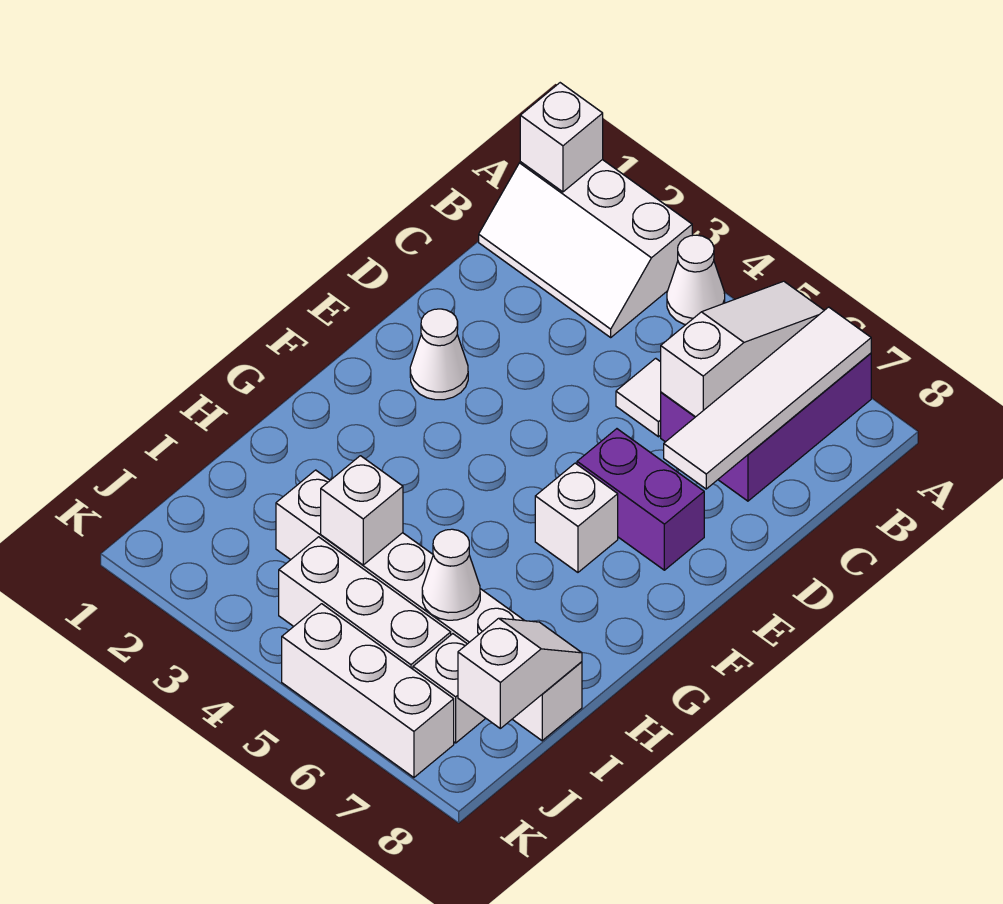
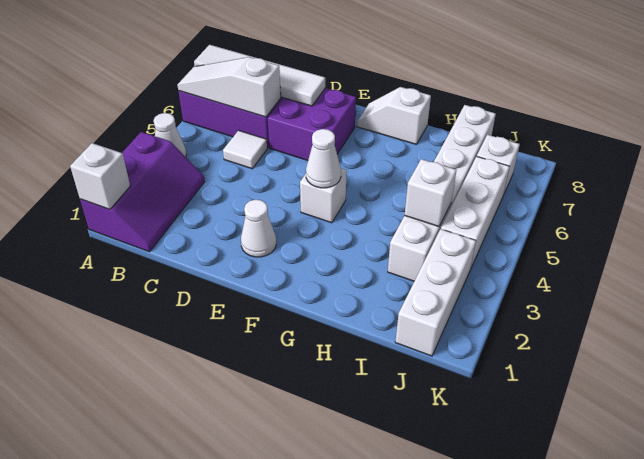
white slope A1:B3 level 1 top A -> purple slope A1:B3 level 1 top A
purple brick E6:E7 level 1 -> purple brick D6:E7 level 1
white brick F6 level 1 -> white brick F4 level 1
white cone I6 level 2 -> white cone F4 level 2
white slope I8:J8 level 2 top J -> white slope F8:G8 level 1 top G
white brick K5:K7 level 1 -> white brick J1:J3 level 1

